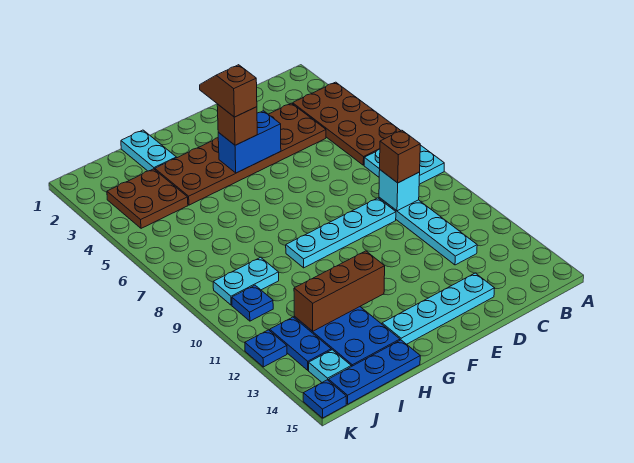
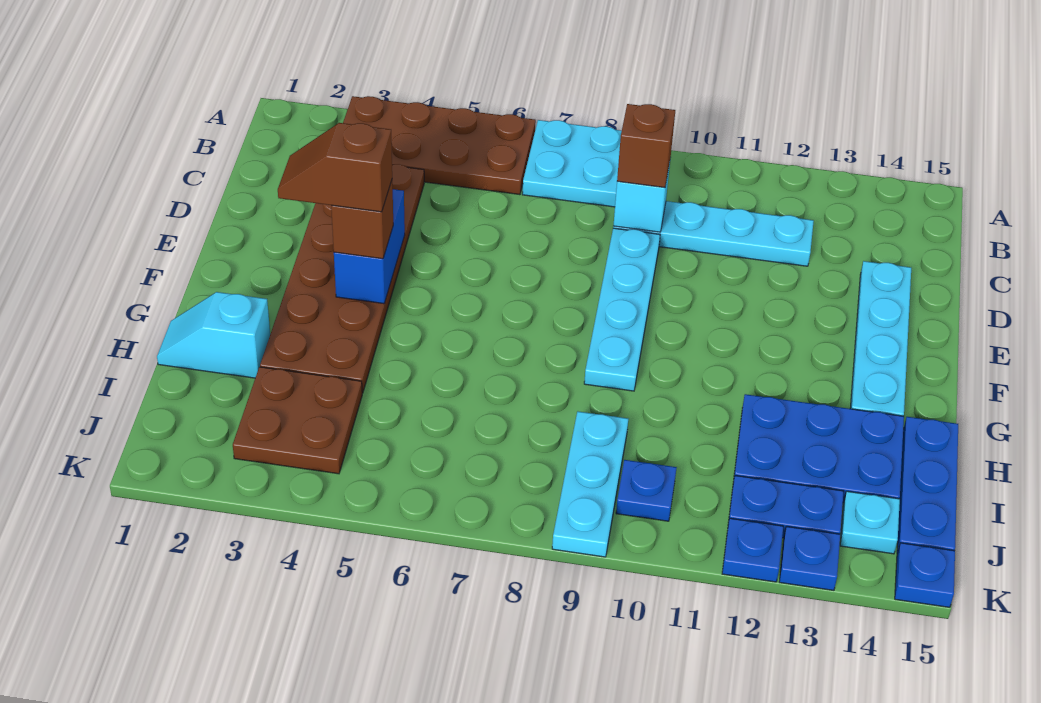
brown brick G12:I12 level 2 -> none
cyan plate H1:H2 level 1 -> cyan slope H1:H2 level 1 top 2
cyan plate I9:J9 level 1 -> cyan plate I9:K9 level 1
none -> blue plate K13 level 1

